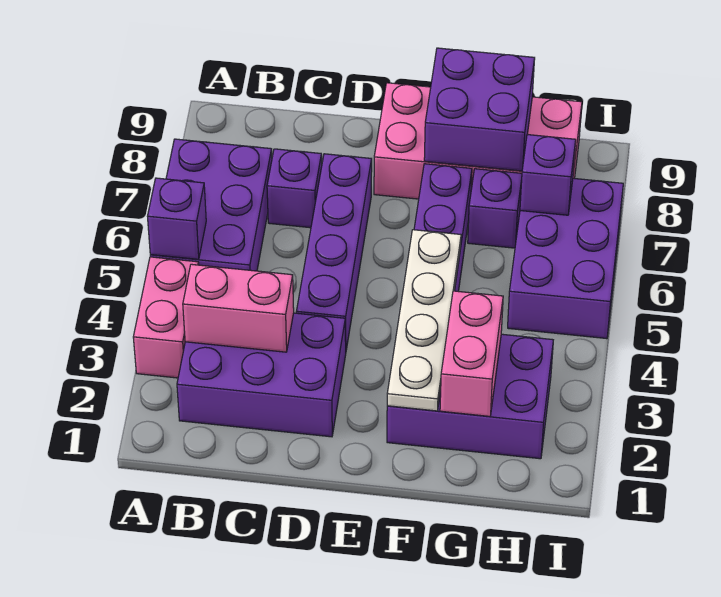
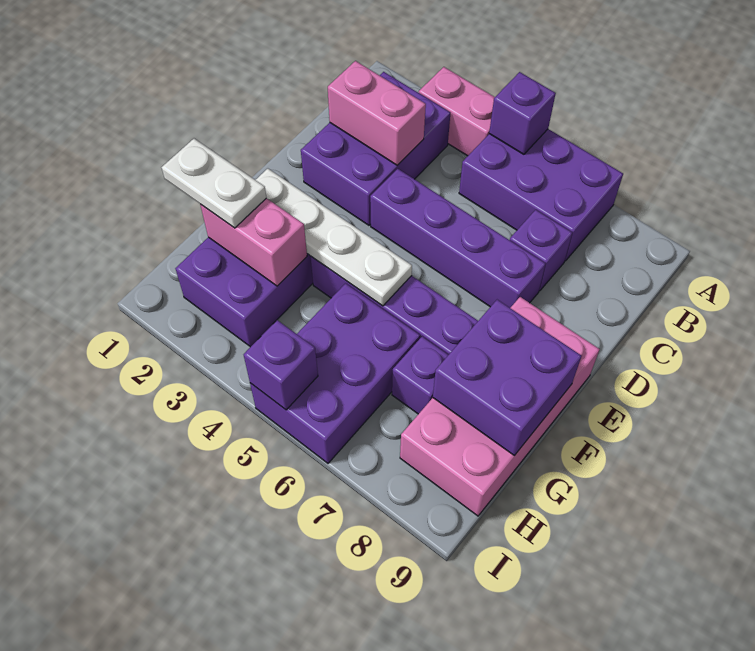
pink brick B3:C3 level 2 -> pink brick C2:C3 level 2
none -> white plate G1:G2 level 3
purple brick H5:I7 level 1 -> purple brick G5:I6 level 1
purple brick H7 level 2 -> purple brick I5 level 2

